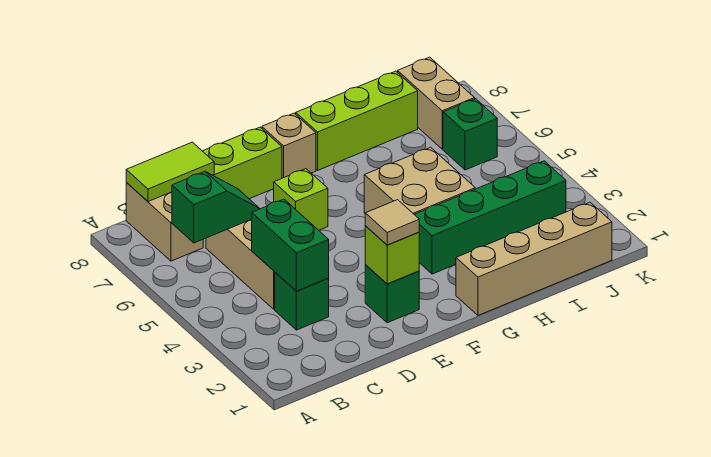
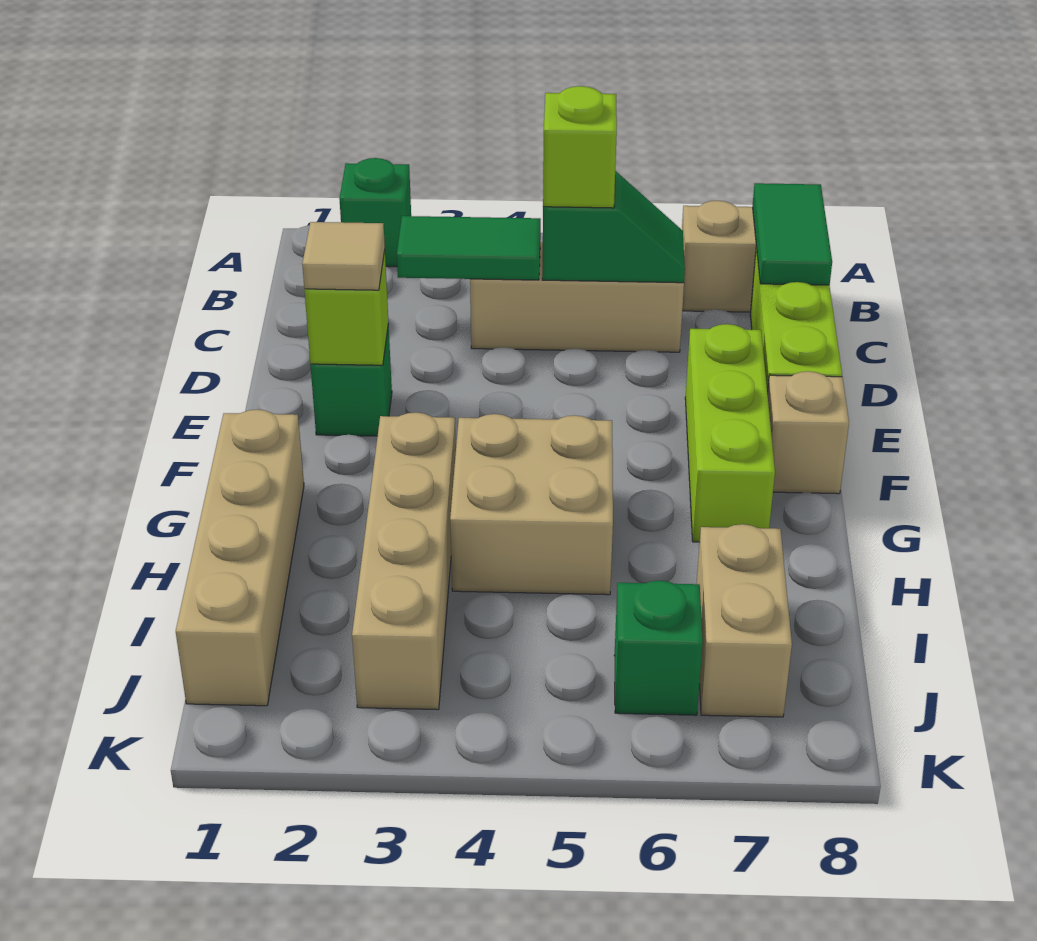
green slope B6:C6 level 2 top B -> green slope C5:C6 level 2 top 5
lime tile B8:C8 level 2 -> green tile B8:C8 level 2
green brick C3 level 1 -> green brick A2 level 1
green brick C3:C4 level 2 -> green tile C3:C4 level 2
lime brick E6 level 1 -> lime brick C5 level 3
green brick G3:J3 level 1 -> tan brick G3:J3 level 1
lime brick G8:I8 level 1 -> lime brick E7:G7 level 1
tan brick J7:J8 level 1 -> tan brick I7:J7 level 1

